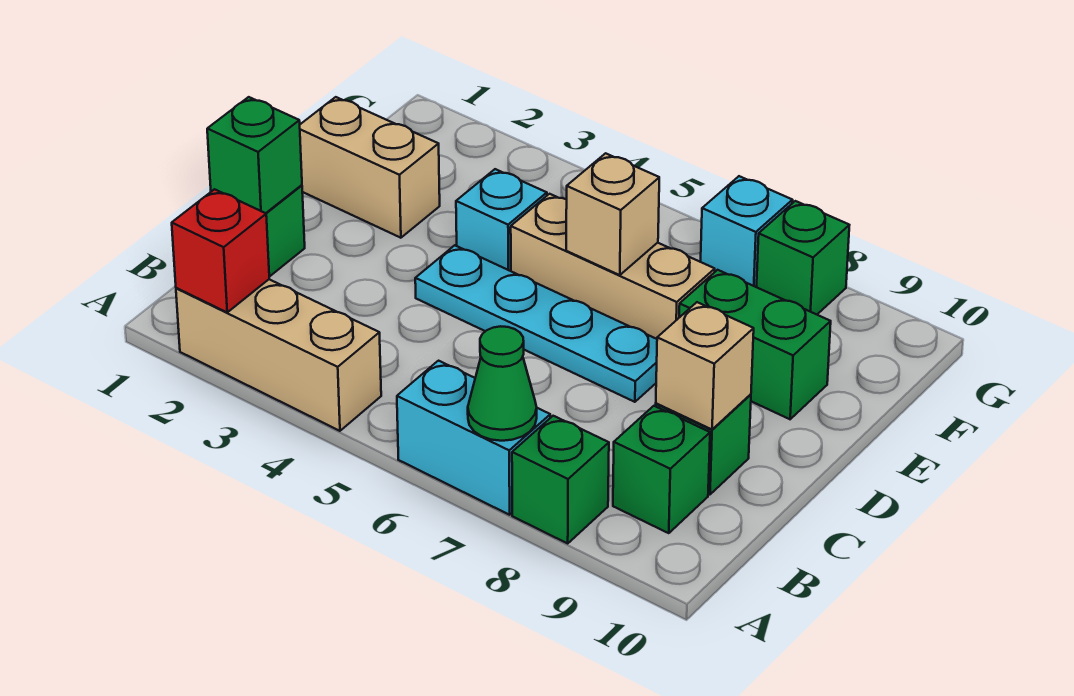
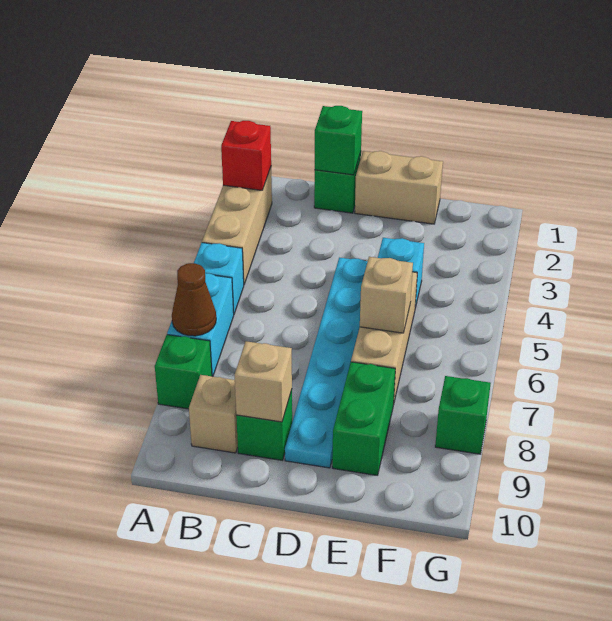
green cone A7 level 2 -> brown cone A7 level 2
green brick B9 level 1 -> tan brick B9 level 1
cyan plate D4:D7 level 1 -> cyan plate D4:D9 level 1
tan brick E1:E2 level 1 -> tan brick D1:E1 level 1
cyan brick G7 level 1 -> cyan brick A5 level 1

